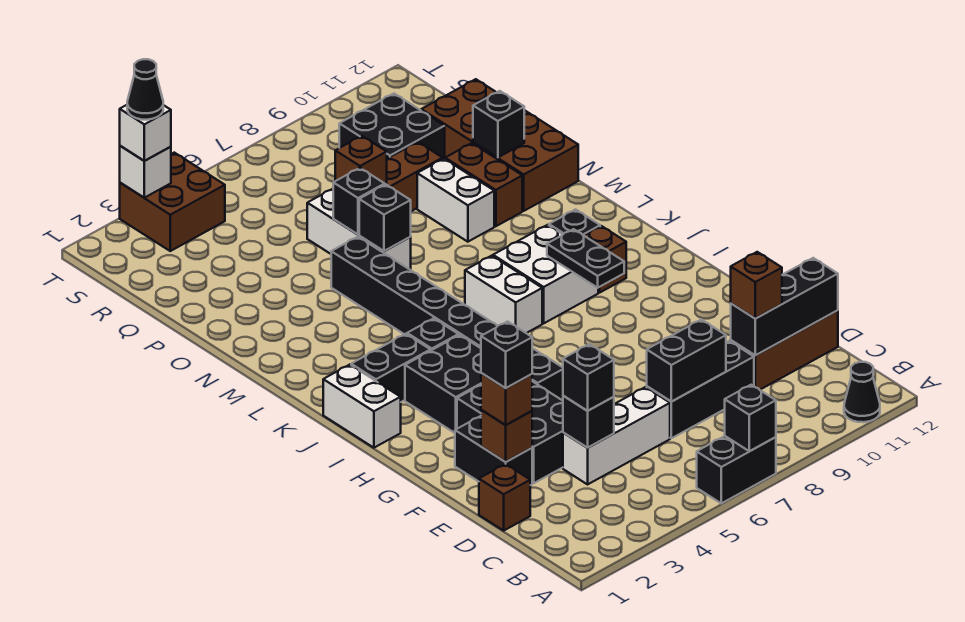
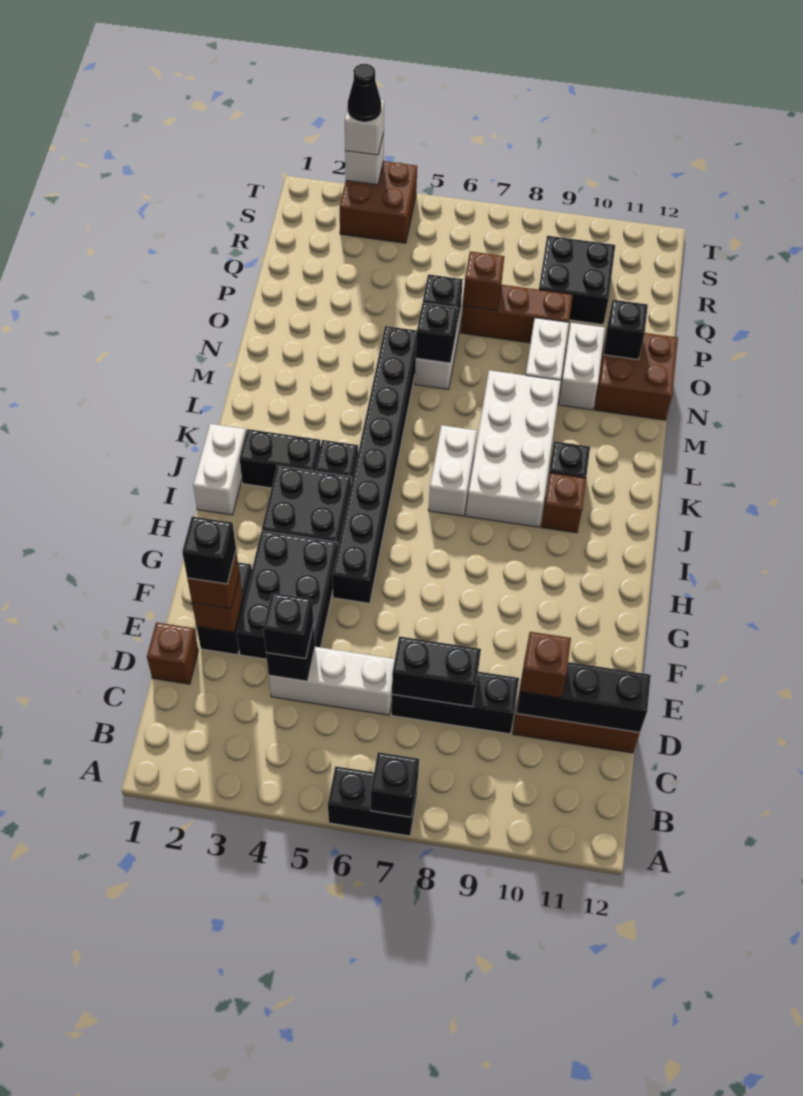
black cone A11 level 1 -> none
black plate I9:J9 level 2 -> none
white brick J8:K9 level 1 -> white brick J8:M9 level 1
brown brick N10:O10 level 1 -> white brick N10:O10 level 1
brown brick N11:Q12 level 1 -> brown brick N11:O12 level 1

